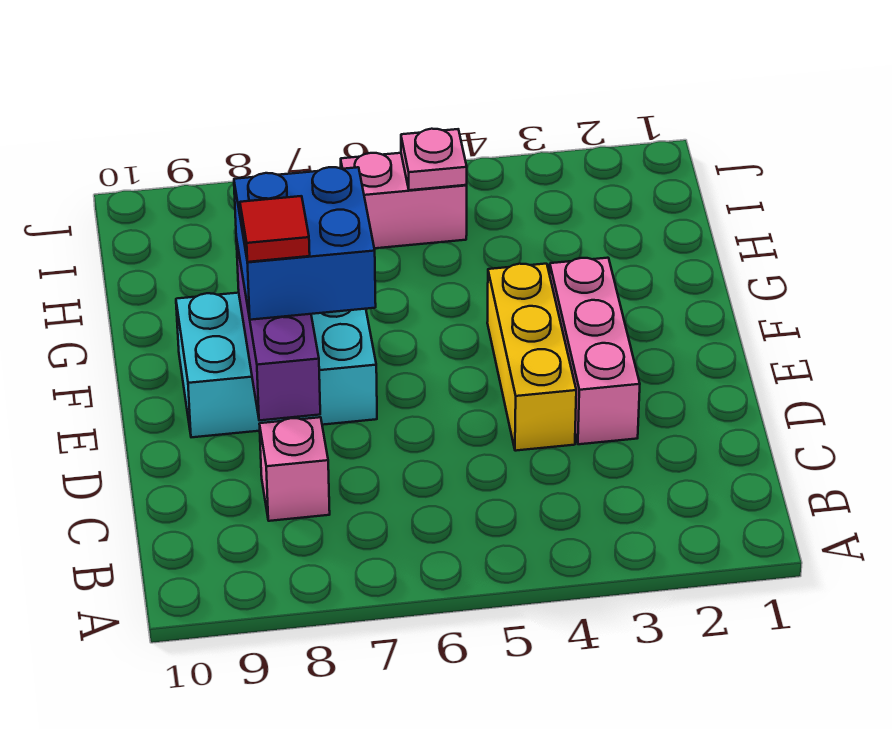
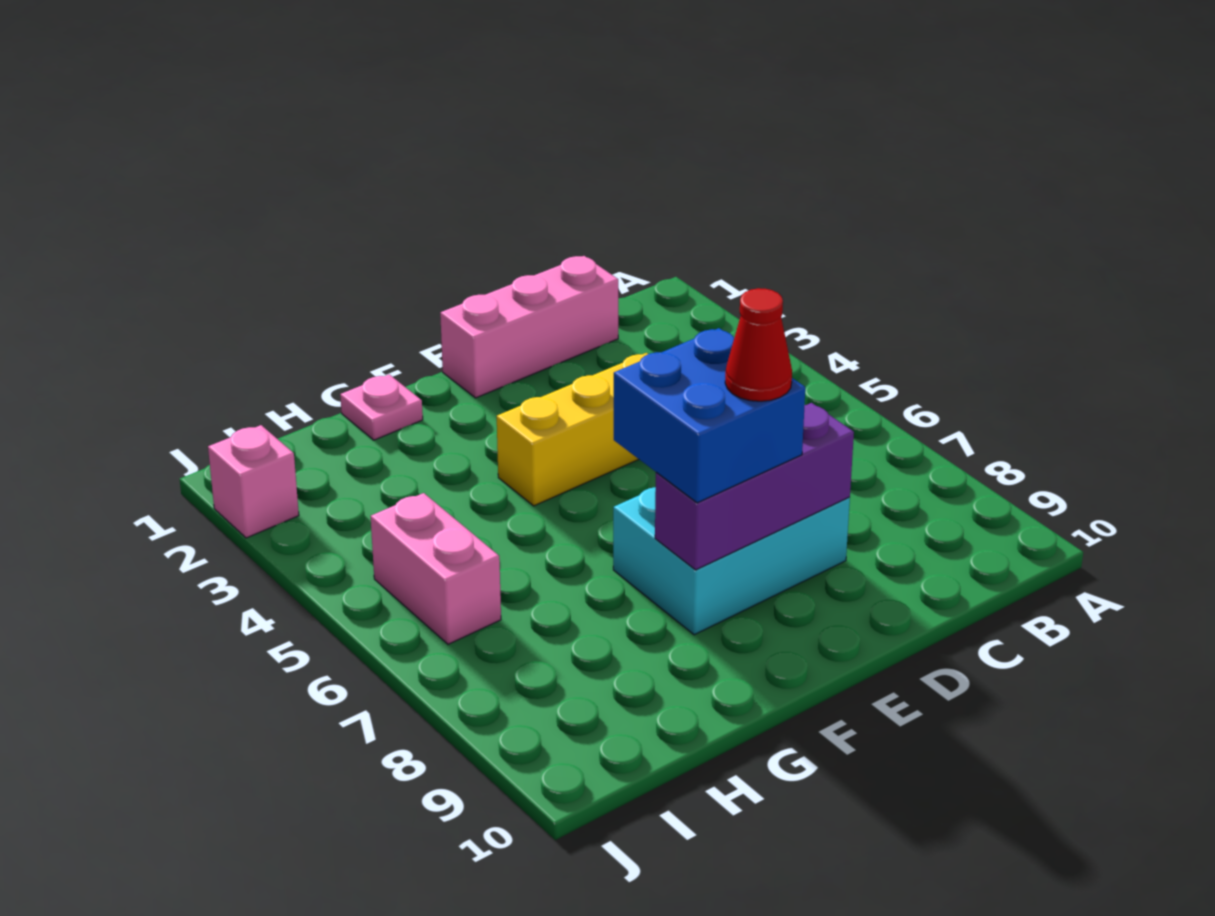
pink brick C8 level 1 -> pink brick J2 level 1
pink brick D3:F3 level 1 -> pink brick C1:E1 level 1
cyan brick E7:F9 level 1 -> cyan brick D7:F8 level 1
red tile E8 level 4 -> red cone E8 level 4
pink plate I5 level 2 -> pink plate G1 level 1

